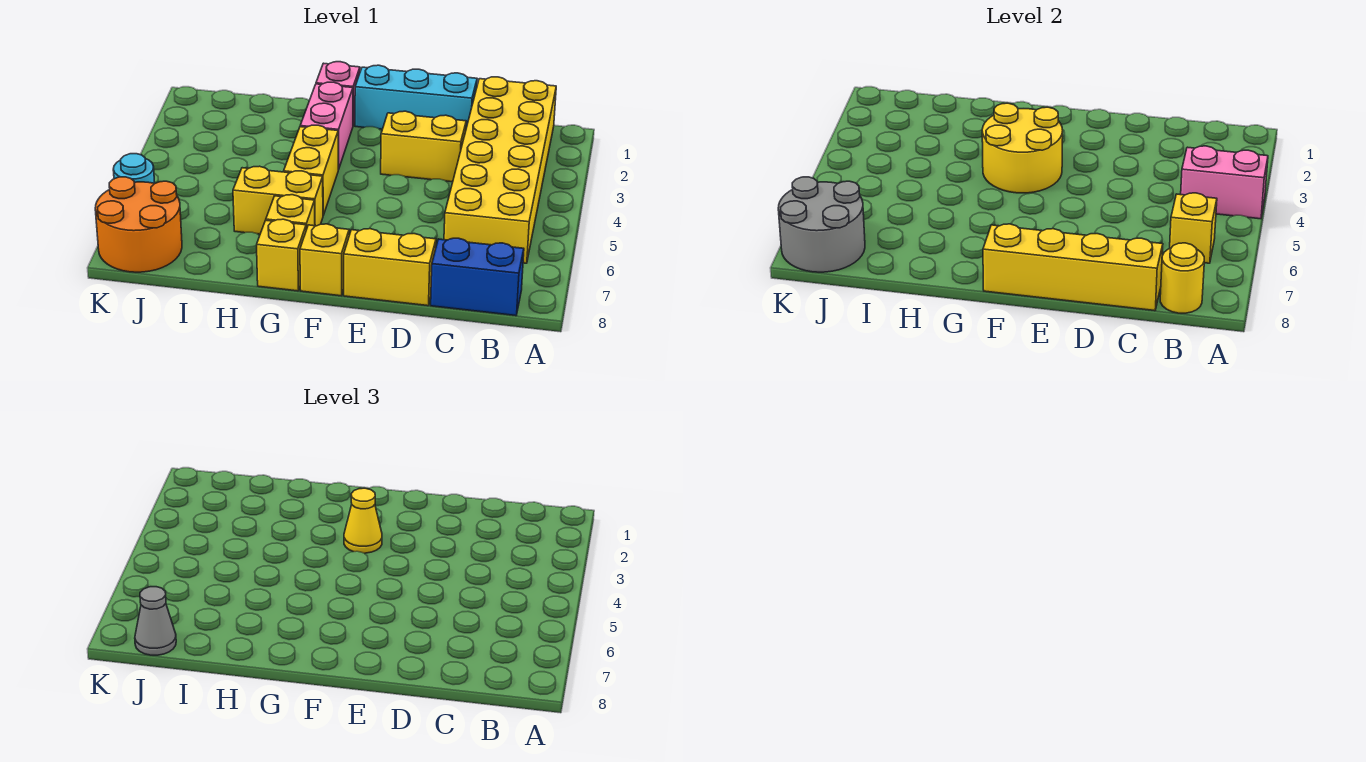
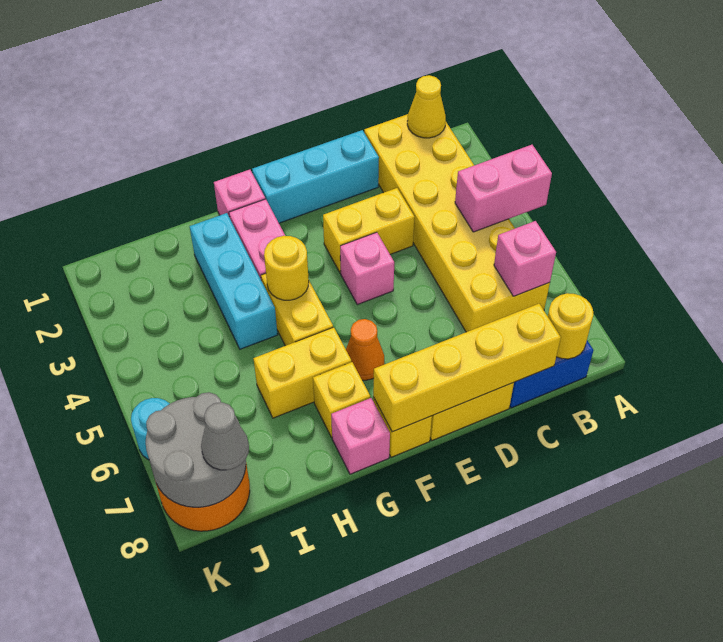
yellow brick B6 level 2 -> pink brick B6 level 2
none -> pink brick E4 level 1
yellow round brick F3:G4 level 2 -> yellow round brick G4 level 2
yellow cone F3 level 3 -> yellow cone B1 level 2
none -> orange cone F6 level 1
yellow brick G8 level 1 -> pink brick G8 level 1
none -> cyan brick H2:H4 level 1

